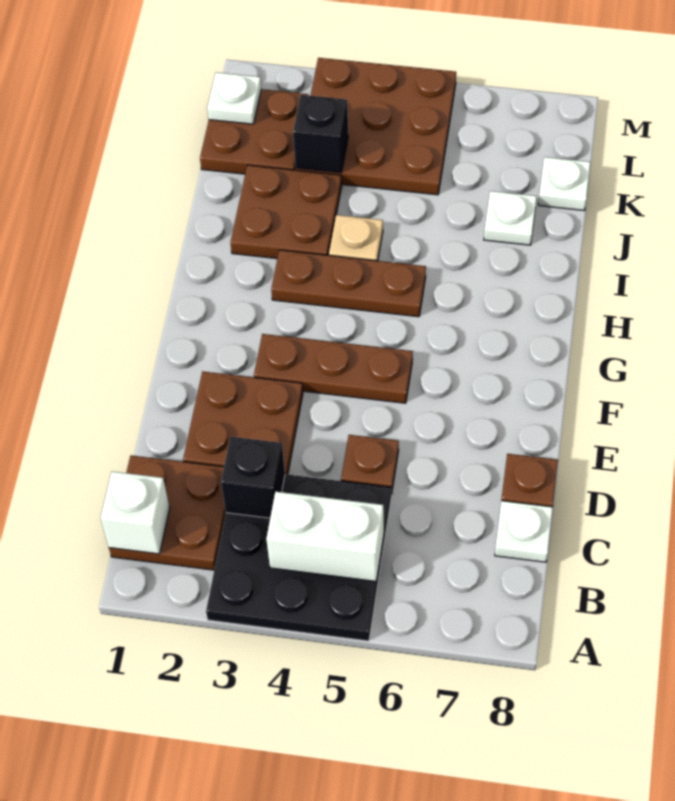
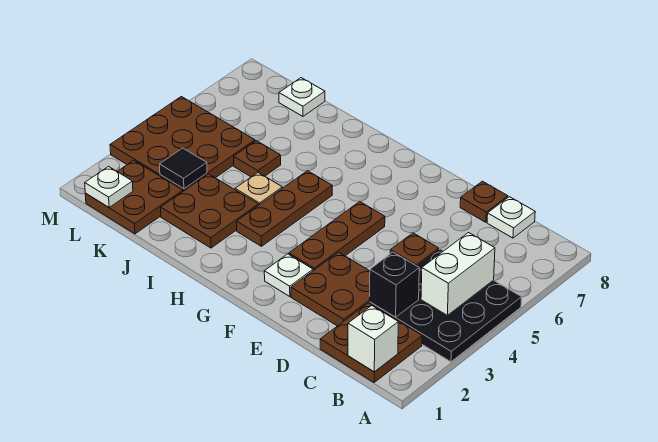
none -> brown plate J5 level 1
white plate J7 level 1 -> white plate F2 level 1
black brick K3 level 2 -> black tile K3 level 2

